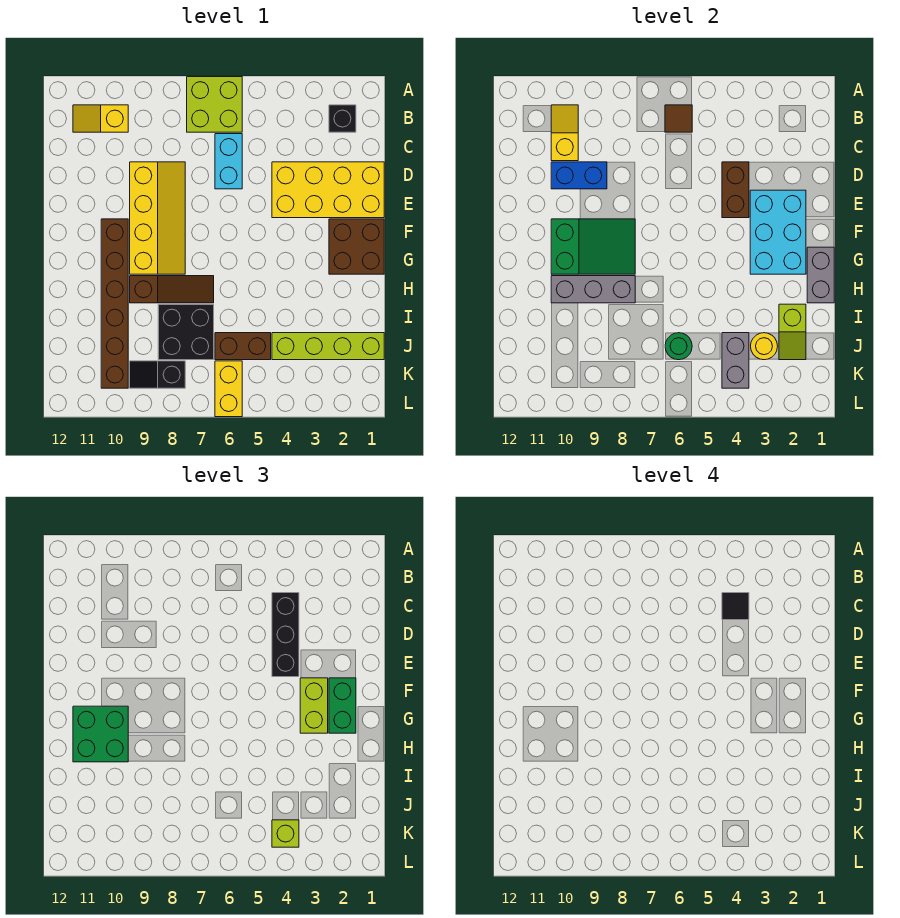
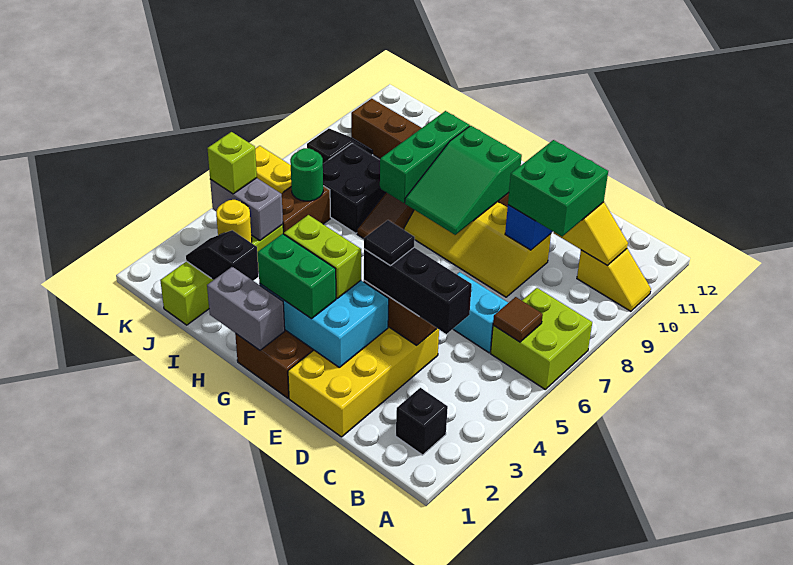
yellow slope B10:B11 level 1 top 10 -> yellow slope A10:B10 level 1 top B
black tile C4 level 4 -> black tile E4 level 4
green brick G10:H11 level 3 -> green brick C9:D10 level 3
grey brick H8:H10 level 2 -> green brick H8:H10 level 2
lime slope I2:J2 level 2 top I -> black slope I2:J2 level 2 top I

